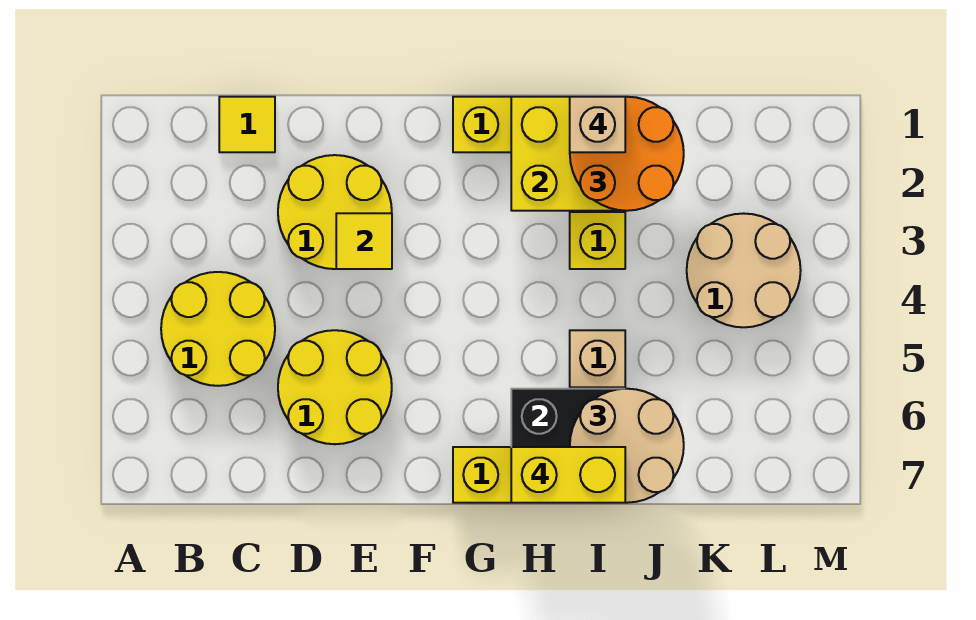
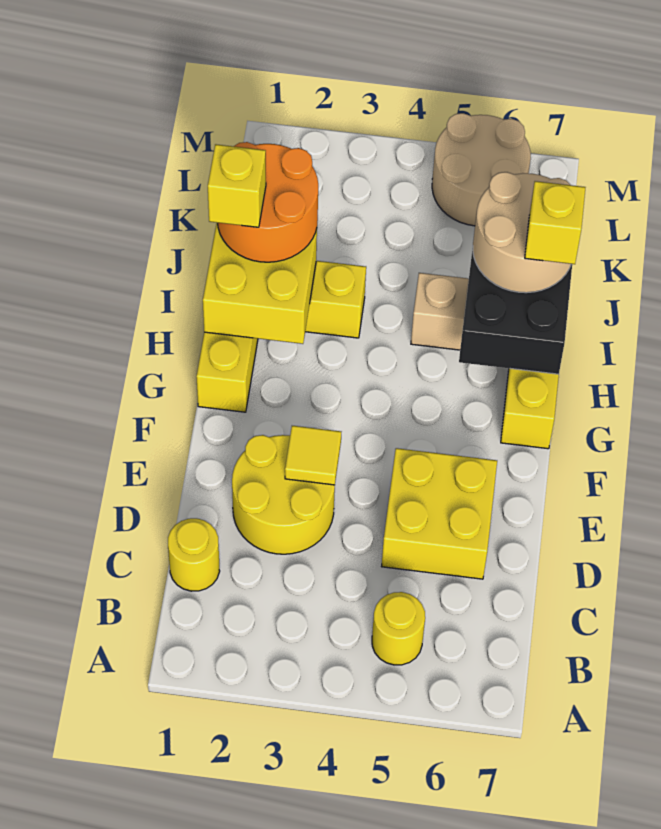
yellow round brick B4:C5 level 1 -> yellow round brick B5 level 1
yellow tile C1 level 1 -> yellow round brick C1 level 1
yellow round brick D5:E6 level 1 -> yellow brick D5:E6 level 1
yellow brick H7:I7 level 4 -> yellow brick I7 level 4
tan brick I1 level 4 -> yellow brick I1 level 4
tan round brick K3:L4 level 1 -> tan round brick L5:M6 level 1

